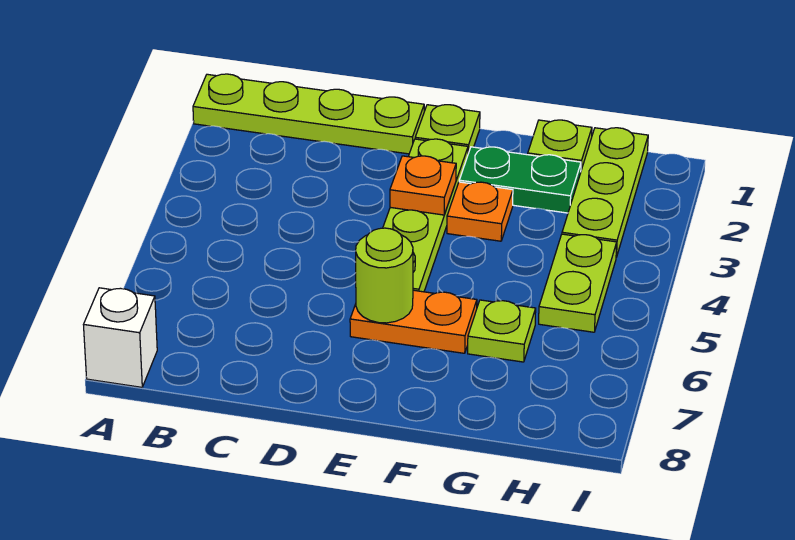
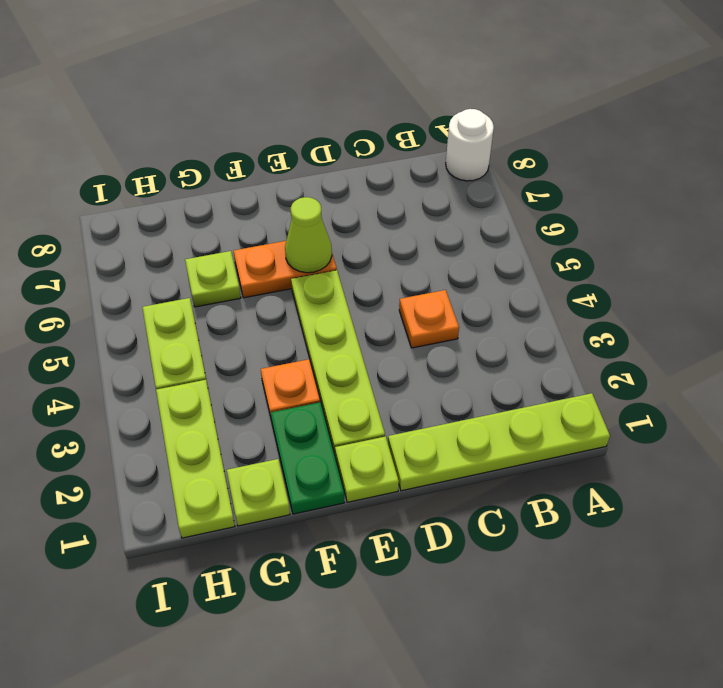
white brick A8 level 1 -> white round brick A8 level 1
orange plate E3 level 2 -> orange plate C4 level 1
lime round brick E6 level 2 -> lime cone E6 level 2
green plate F2:G2 level 1 -> green plate F1:F2 level 1

